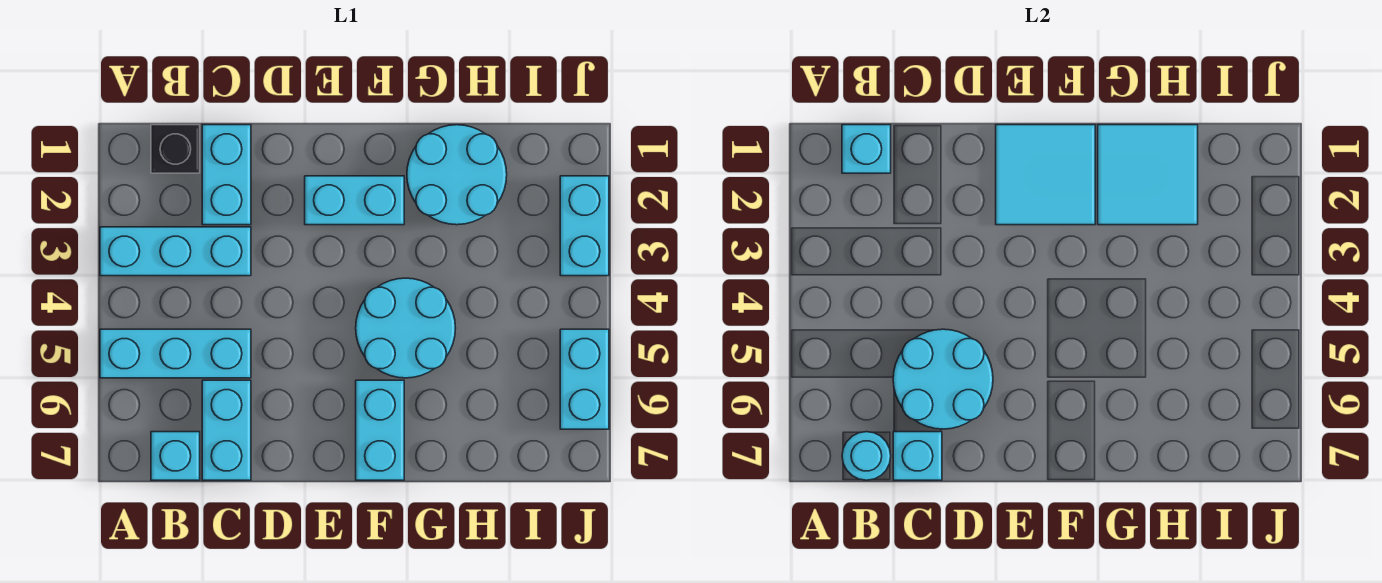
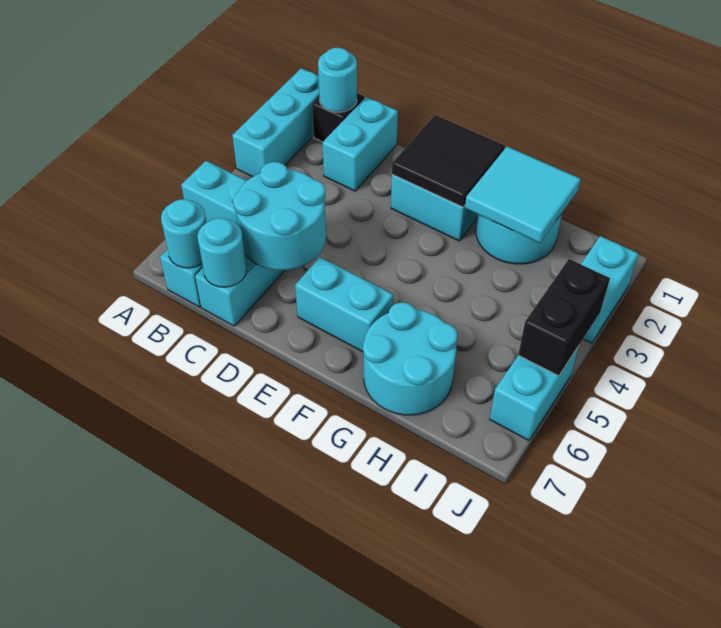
cyan brick A3:C3 level 1 -> cyan brick A1:A3 level 1
cyan brick B1 level 2 -> cyan round brick B1 level 2
cyan brick C7 level 2 -> cyan round brick C7 level 2
cyan tile E1:F2 level 2 -> black tile E1:F2 level 2
cyan round brick F4:G5 level 1 -> cyan round brick G6:H7 level 1
cyan brick F6:F7 level 1 -> cyan brick E6:F6 level 1
none -> black brick J4:J5 level 2

